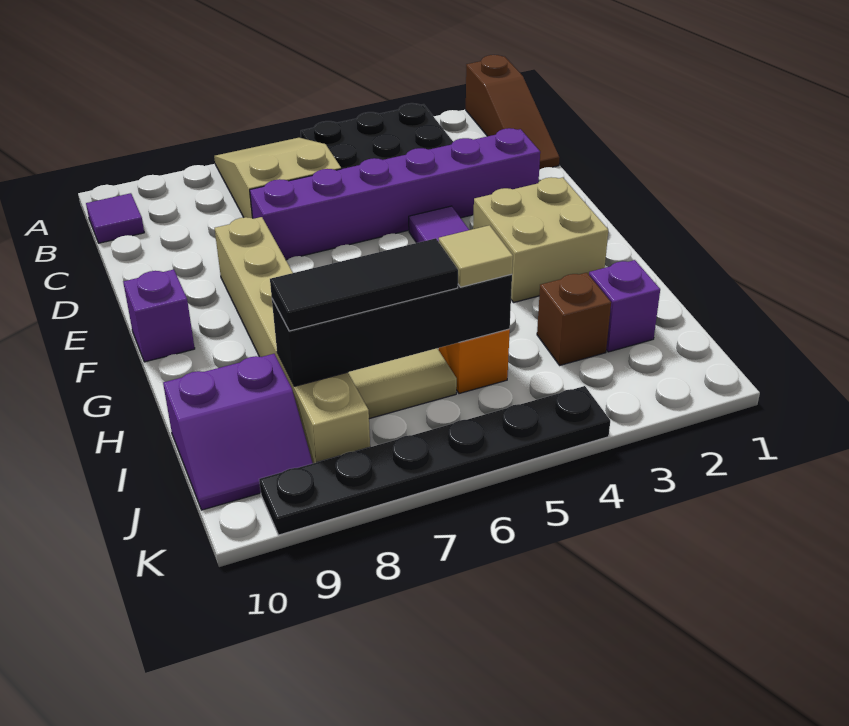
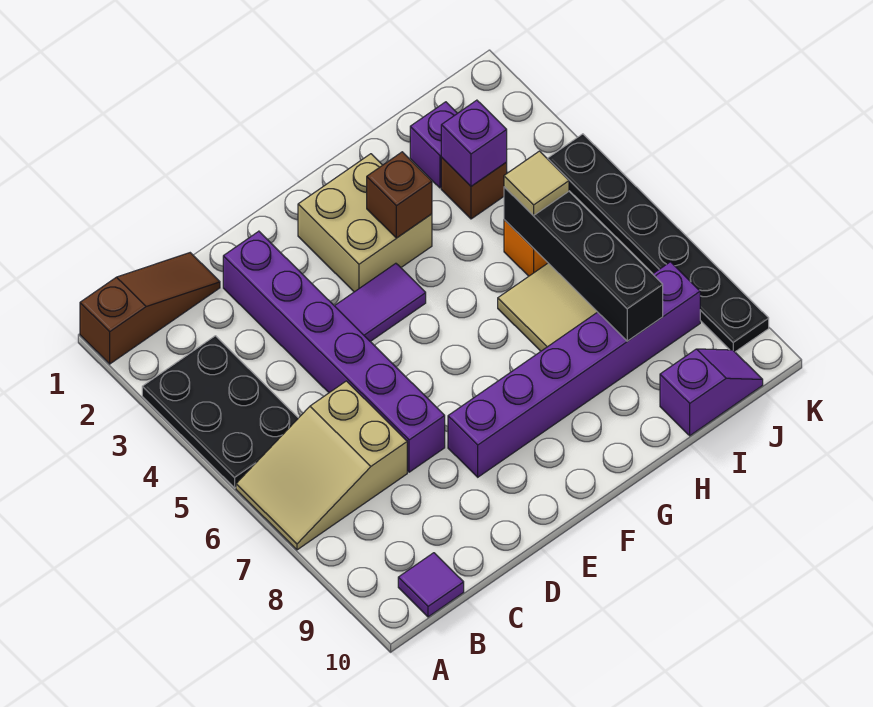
tan brick E8:J8 level 1 -> purple brick E8:J8 level 1
purple brick F10 level 1 -> purple brick I3 level 2
none -> brown brick G3 level 2
black tile I6:I8 level 3 -> none
purple slope I9:J10 level 1 top I -> purple slope I10:J10 level 1 top I

